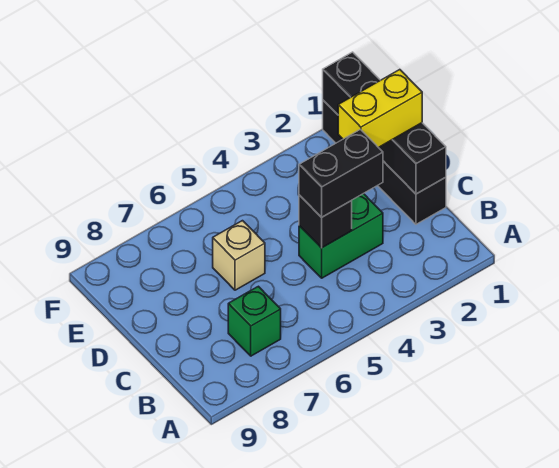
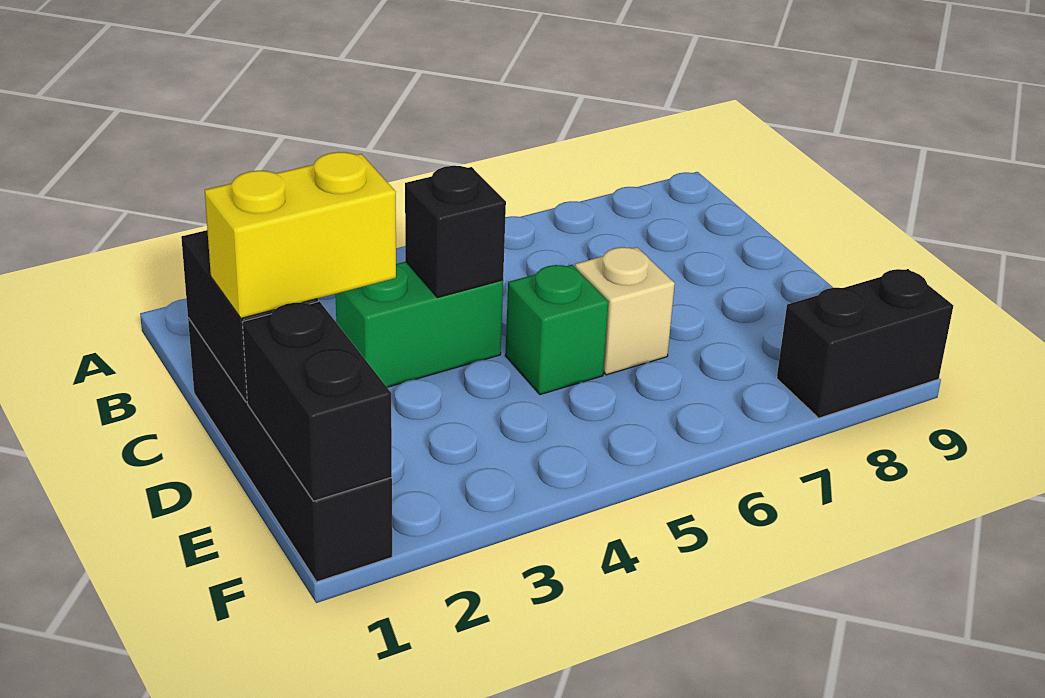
green brick B7 level 1 -> green brick D5 level 1
black brick C3:C4 level 3 -> black brick F8:F9 level 1

